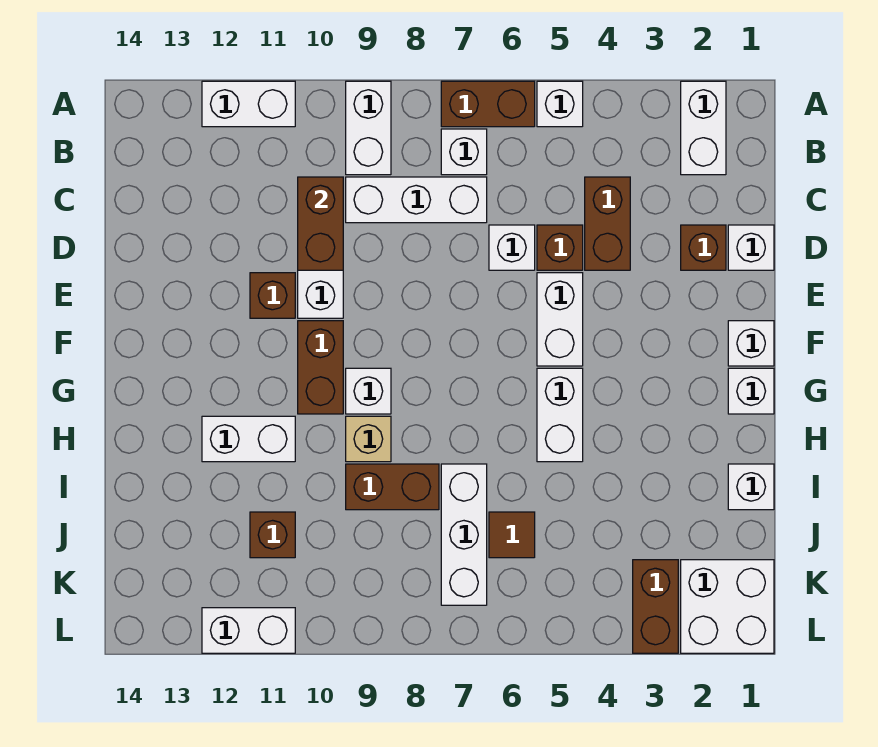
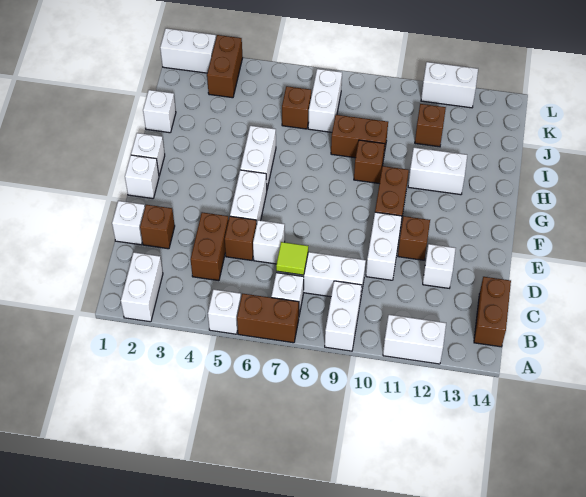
none -> lime tile C7 level 2
brown brick C10:D10 level 2 -> brown brick B14:C14 level 1
white brick G9 level 1 -> white brick D12 level 1
tan brick H9 level 1 -> brown brick H9 level 1
white brick I7:K7 level 1 -> white brick J7:K7 level 1
brown tile J6 level 1 -> brown brick J6 level 1
white brick K1:L2 level 1 -> white brick L1:L2 level 1

